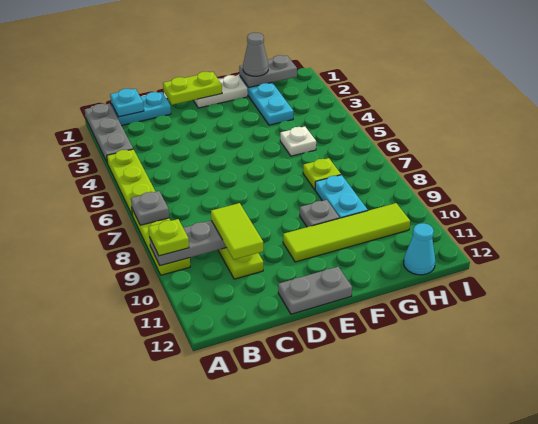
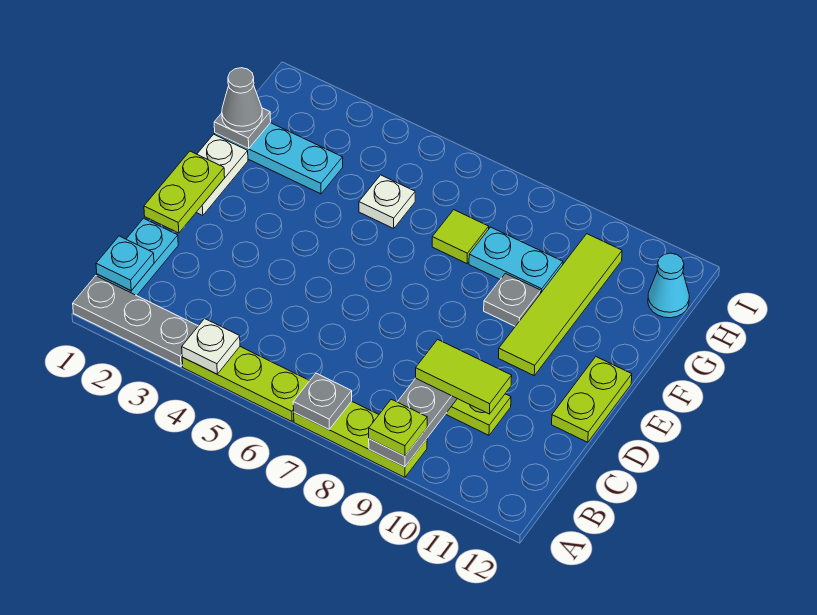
none -> white plate A4 level 2
grey plate D12:E12 level 1 -> lime plate D12:E12 level 1
grey plate G1:H1 level 2 -> grey plate G1 level 2
lime plate G7 level 1 -> lime tile G7 level 1

